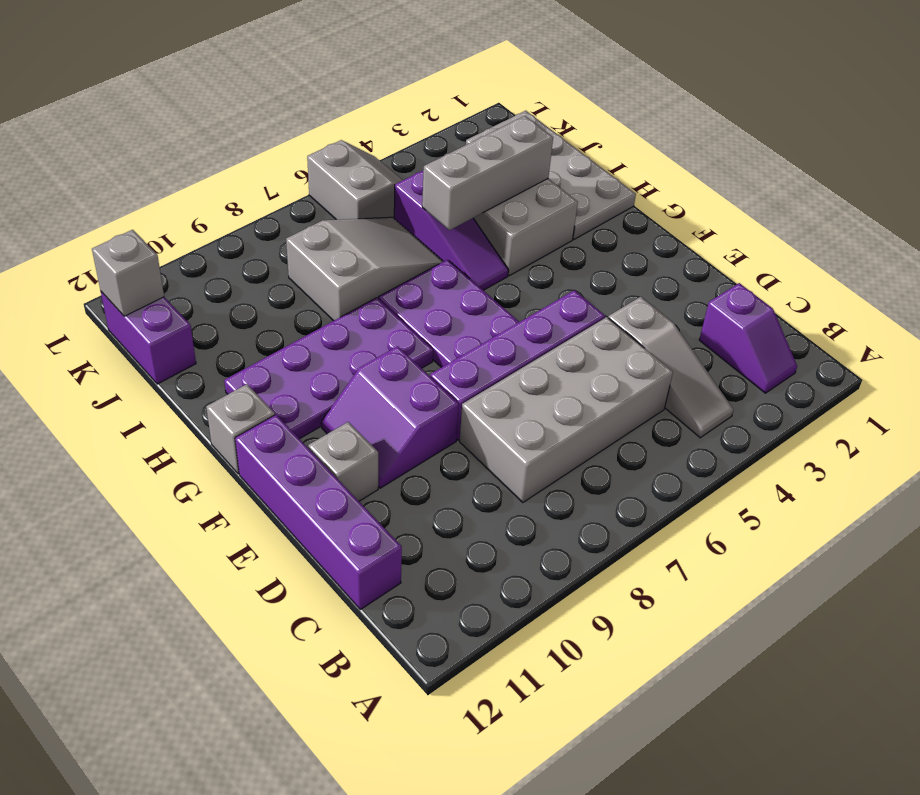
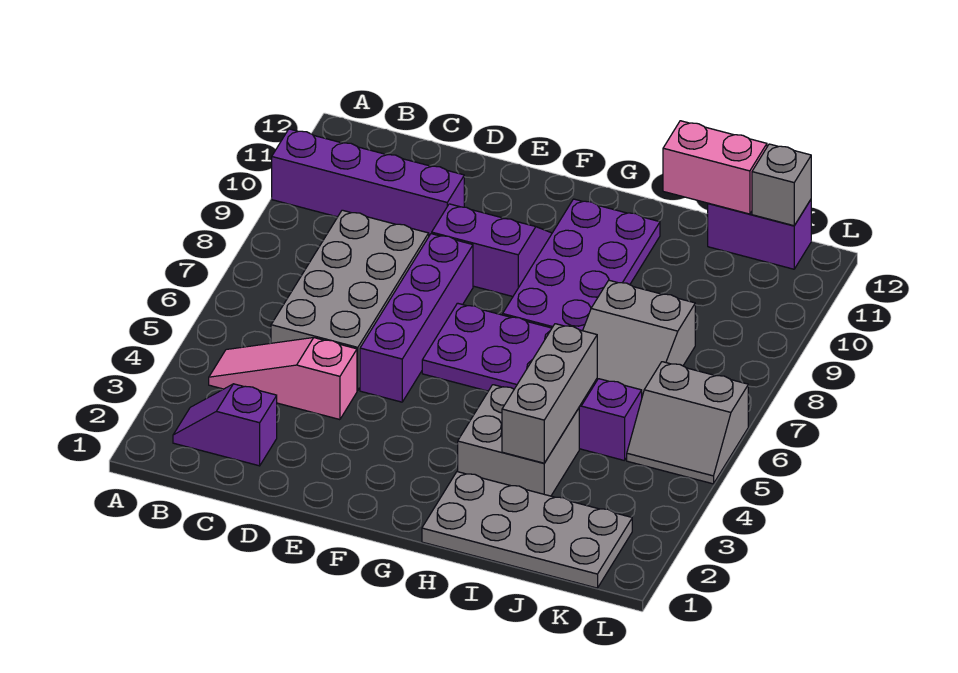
grey slope B4:D4 level 1 top D -> pink slope B4:D4 level 1 top D
purple brick C12:F12 level 1 -> purple brick A10:D10 level 1
grey brick E11 level 1 -> none
grey brick G12 level 1 -> none
none -> pink brick I12:J12 level 2

